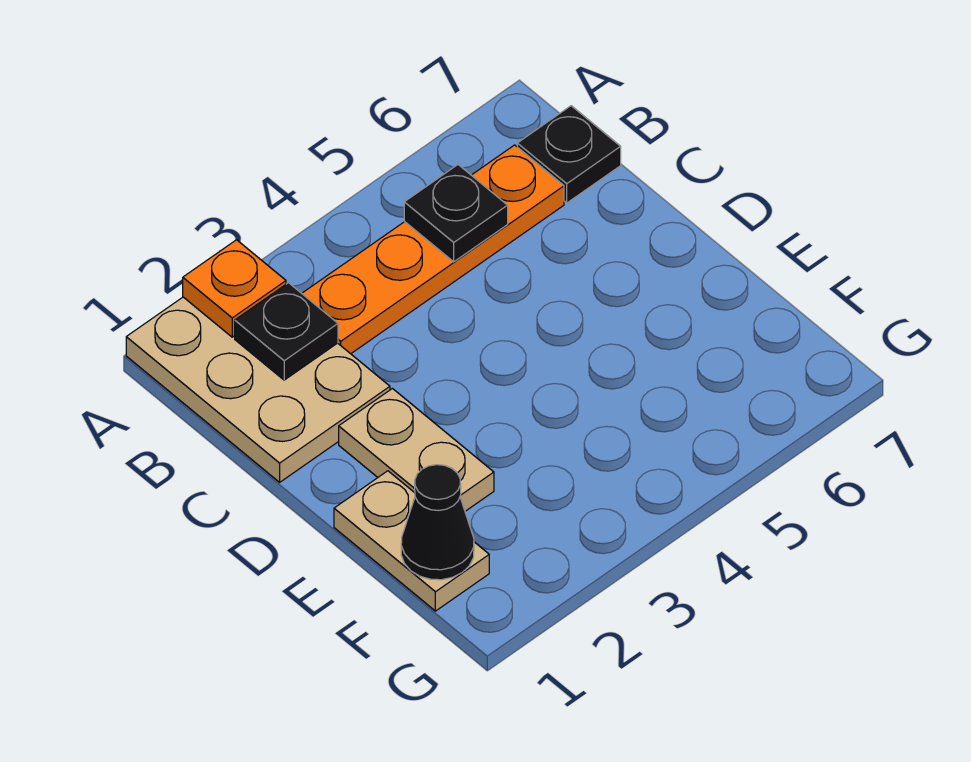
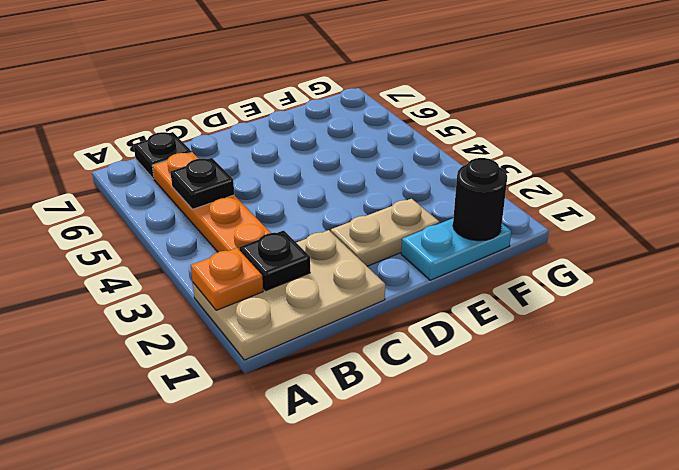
tan plate E1:F1 level 1 -> cyan plate E1:F1 level 1
black cone F1 level 2 -> black round brick F1 level 2

